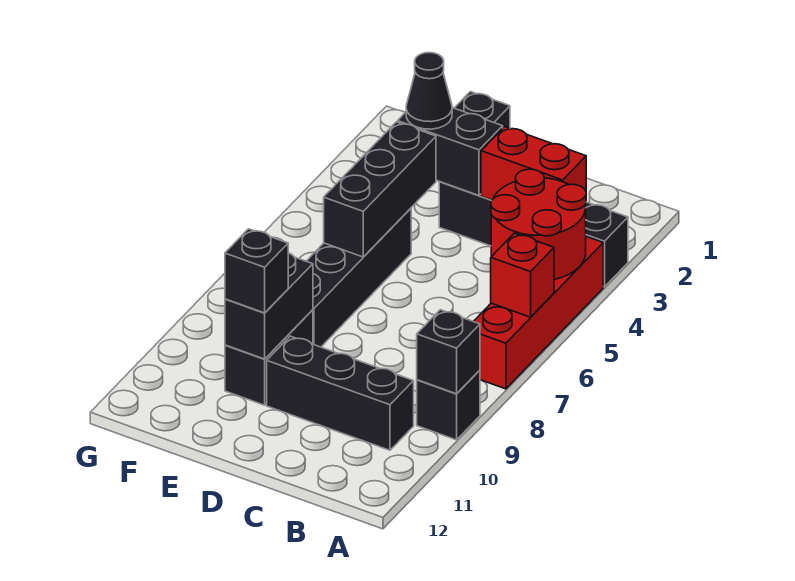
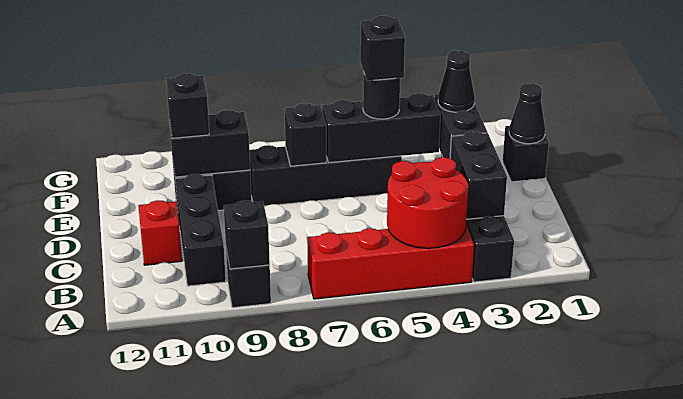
red brick A6 level 2 -> red brick C11 level 1
red brick B3:C3 level 2 -> black brick B3:C3 level 2
none -> black cone E1 level 2
none -> black round brick E5 level 3
none -> black brick E5 level 4
none -> black brick E7 level 2

